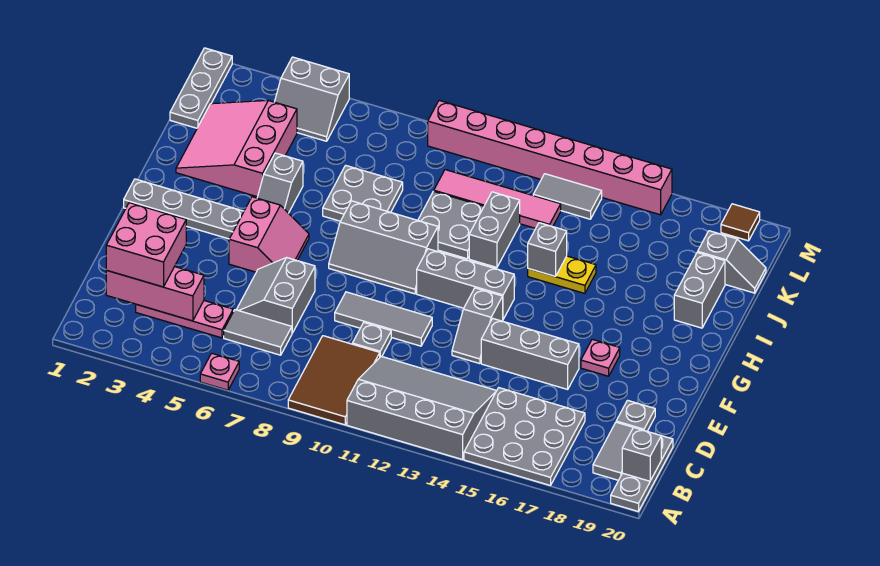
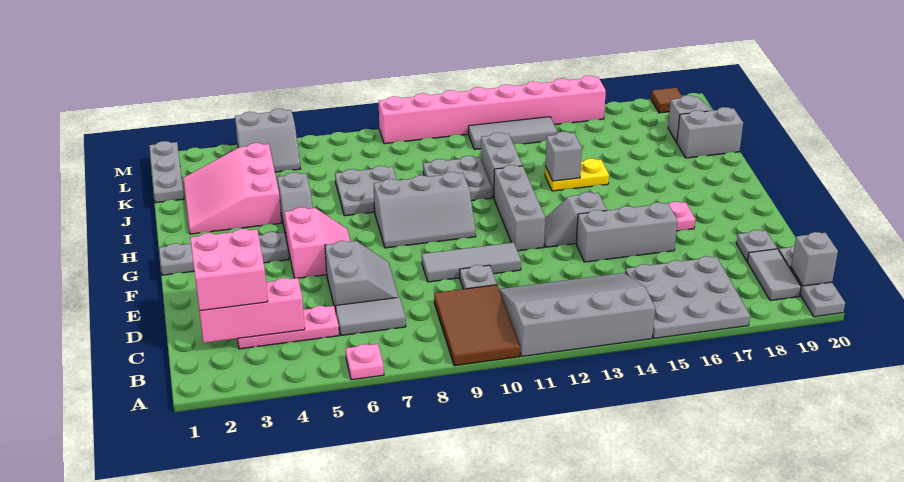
grey slope D6:E7 level 1 top 7 -> grey slope D6:E7 level 1 top 6
grey slope E13:F13 level 1 top F -> grey slope F13:F14 level 1 top 14
grey brick G11:G13 level 1 -> grey brick F12:H12 level 1
grey brick I19:J19 level 1 -> grey brick J19:J20 level 1
pink tile K10:K13 level 1 -> none
grey tile L13:L14 level 1 -> grey tile L12:L14 level 1

